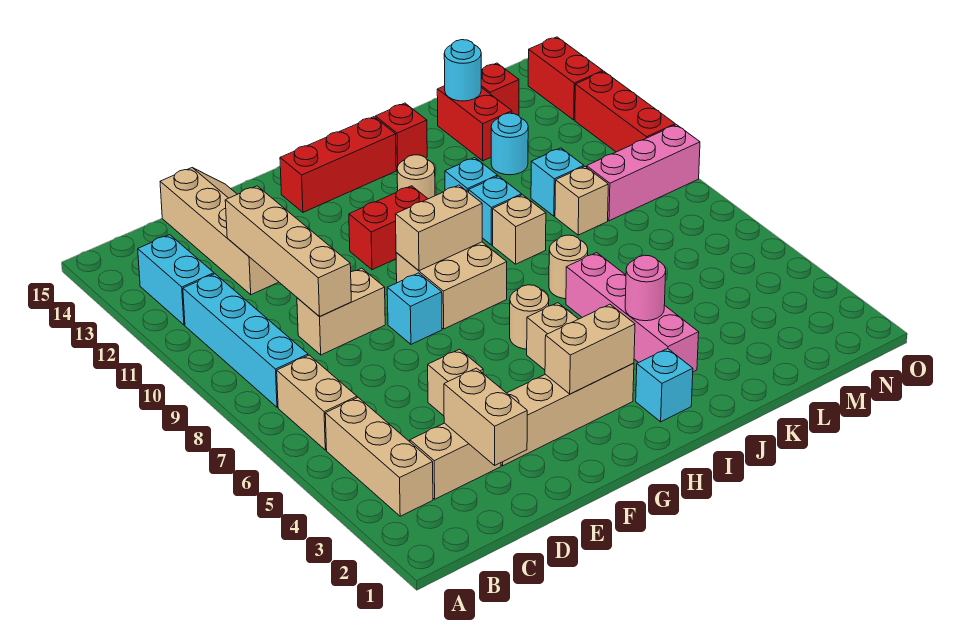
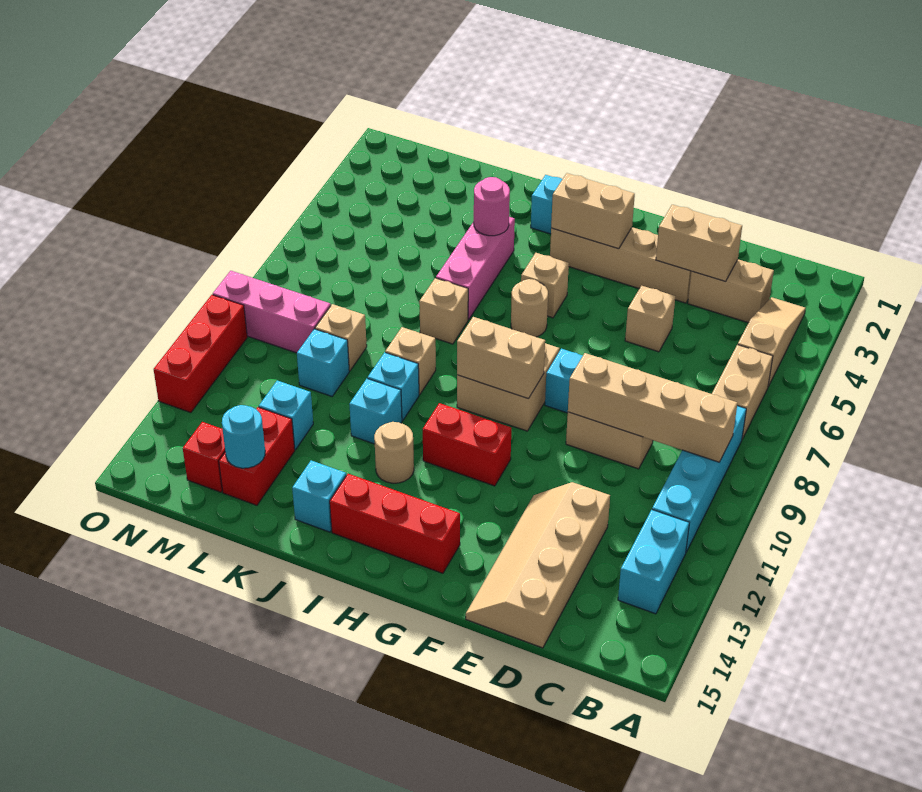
tan brick B3:B5 level 1 -> tan slope B3:B5 level 1 top 5
tan brick D2:D3 level 2 -> tan brick D3:E3 level 2
tan brick D9:D12 level 2 -> tan brick B9:E9 level 2
pink brick J3:J6 level 1 -> pink brick J4:J6 level 1
tan round brick J7 level 1 -> tan brick J7 level 1
red brick J14 level 1 -> cyan brick J14 level 1
cyan round brick L12 level 1 -> cyan brick L12 level 1
red brick O13:O14 level 1 -> none

